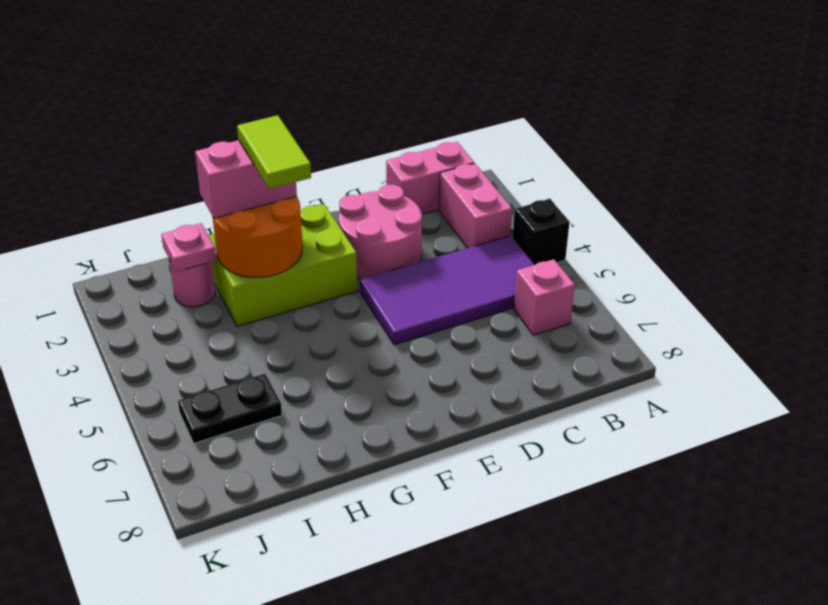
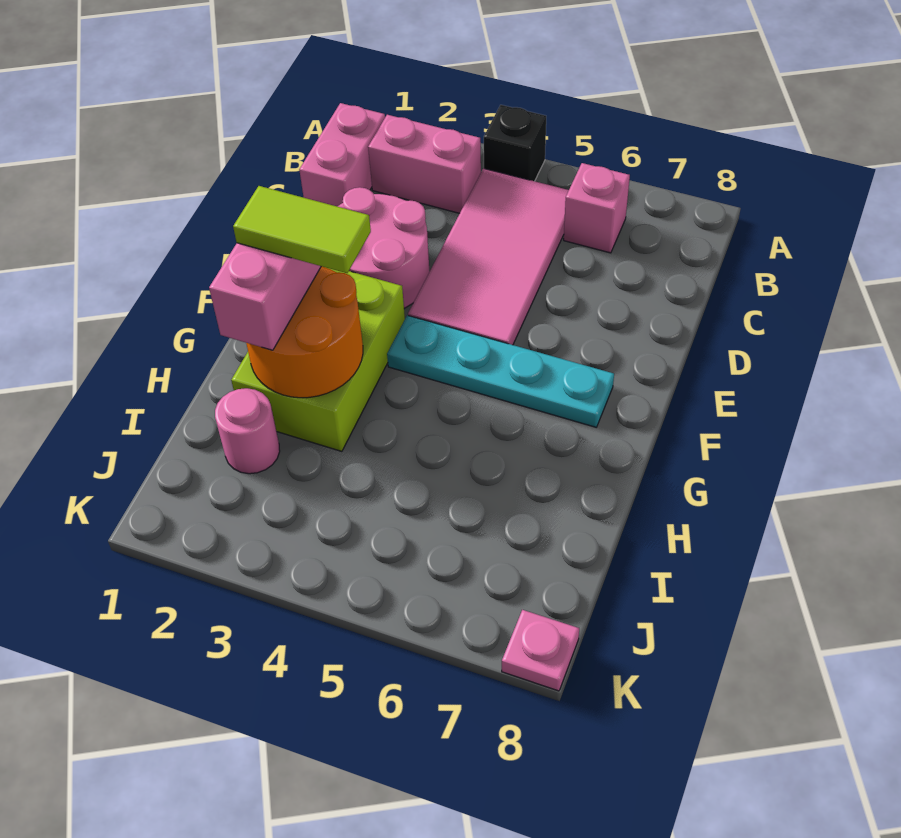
purple tile B4:E5 level 1 -> pink tile B4:E5 level 1
none -> cyan plate F4:F7 level 1
pink plate I2 level 2 -> pink plate K8 level 1
black plate I6:J6 level 1 -> none

